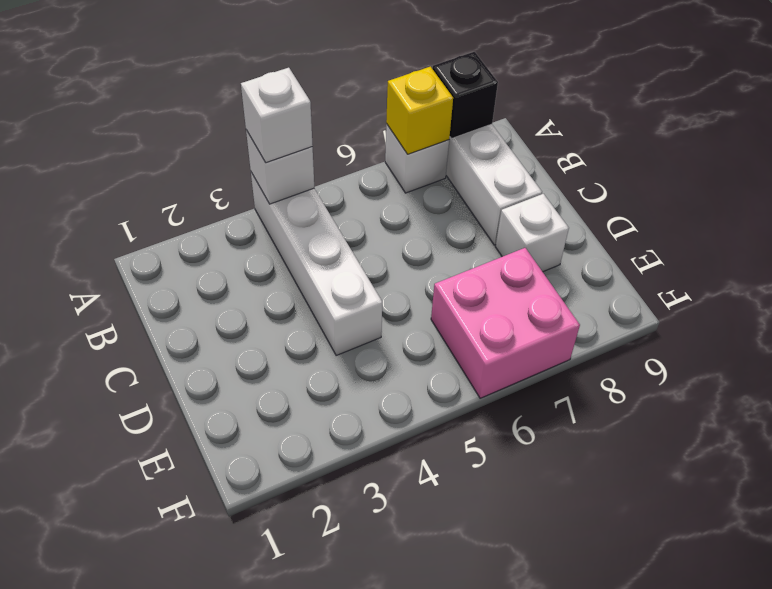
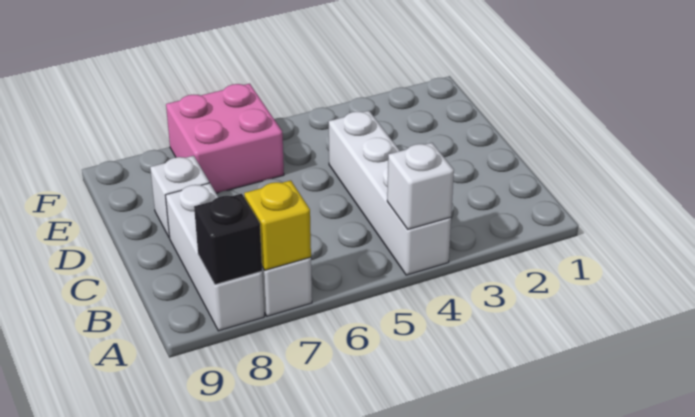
white brick A4 level 3 -> none

